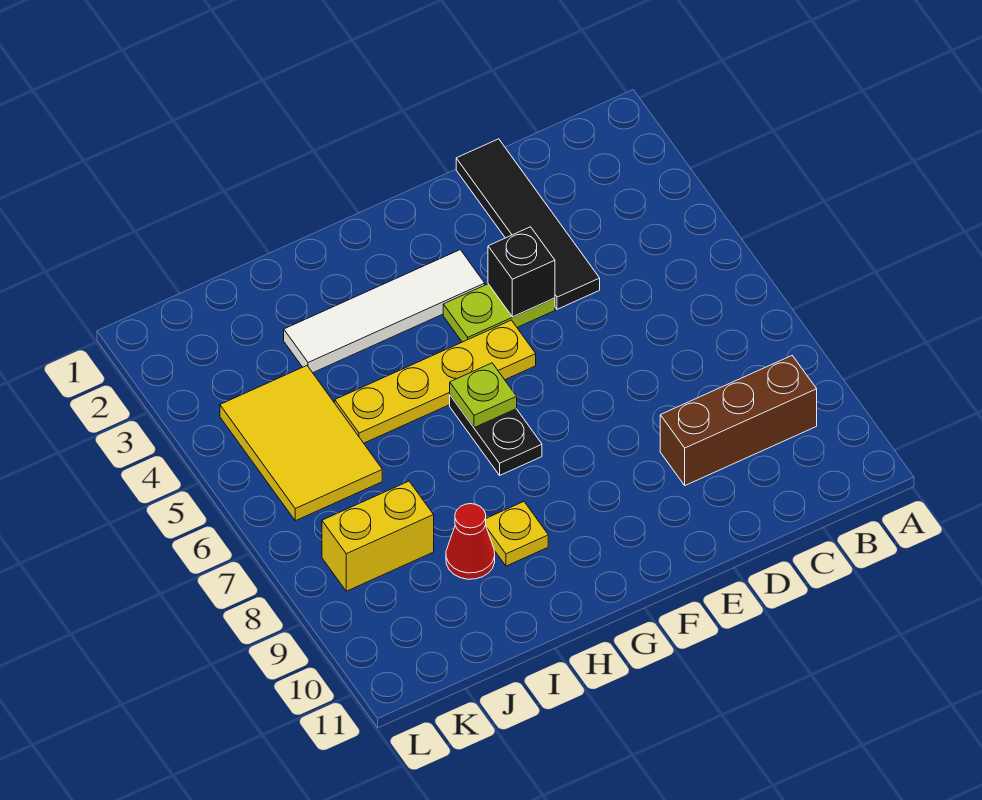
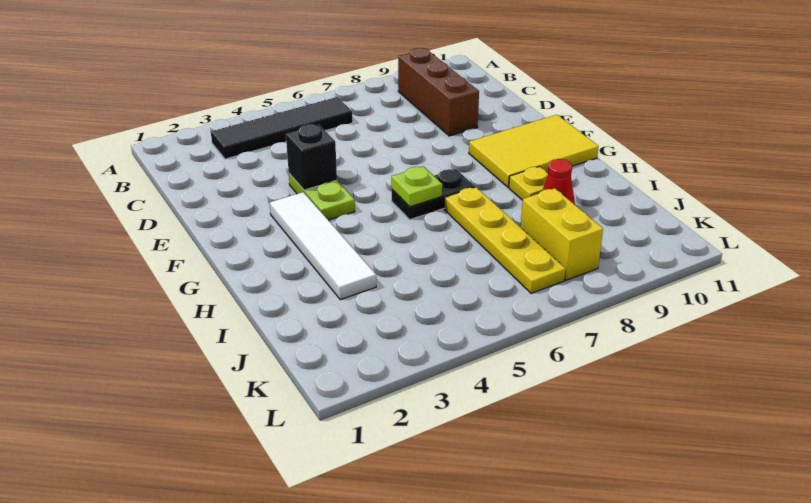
black tile D1:D4 level 1 -> black tile B3:B6 level 1
yellow plate F5:I5 level 1 -> yellow plate H7:K7 level 1
yellow tile J4:K6 level 1 -> yellow tile F9:G11 level 1

